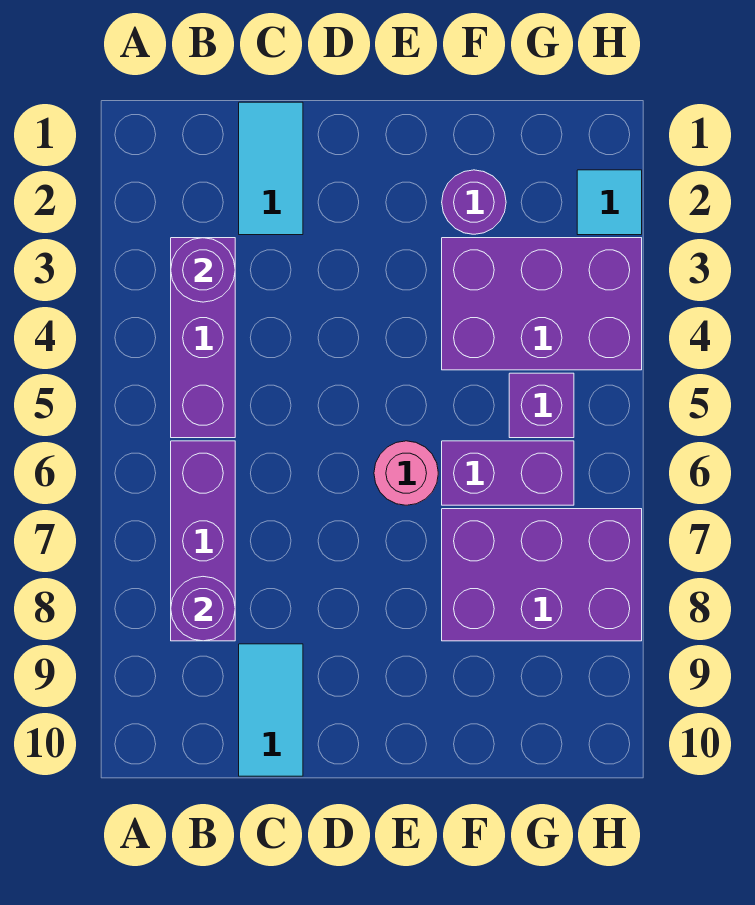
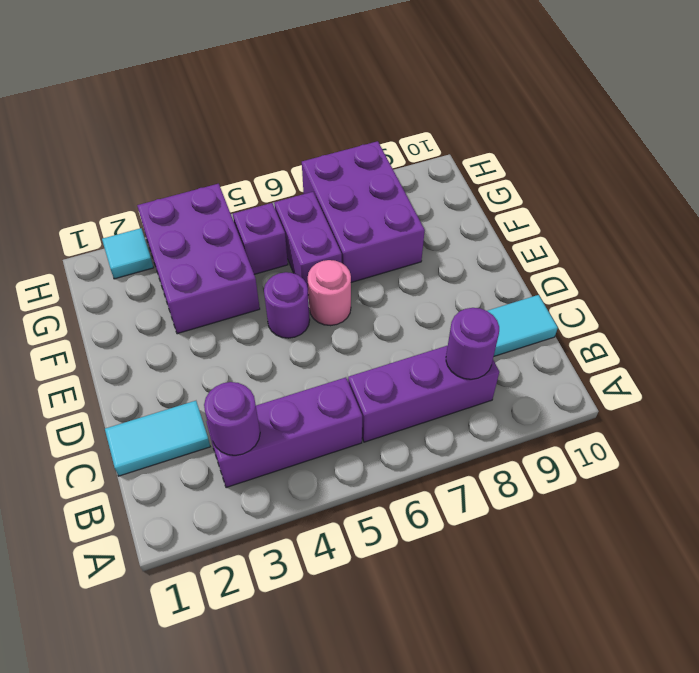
purple round brick F2 level 1 -> purple round brick E5 level 1

